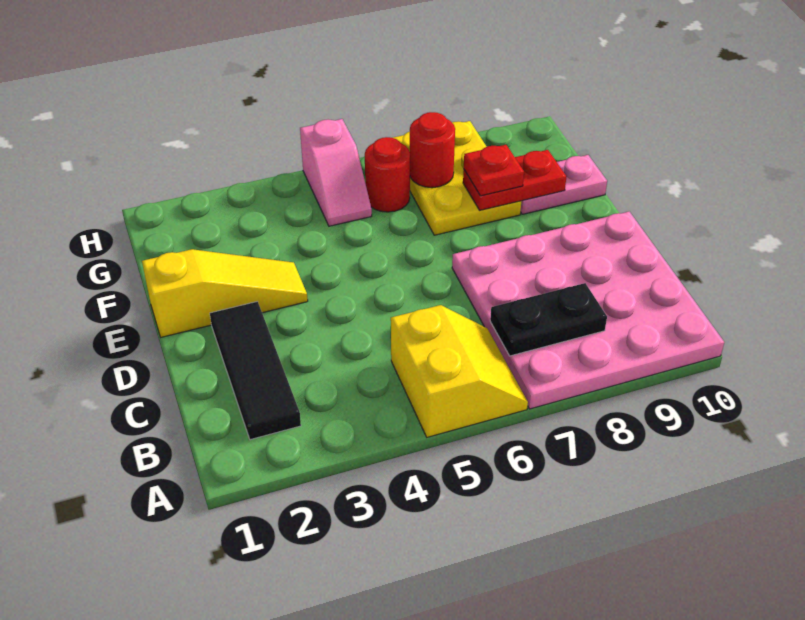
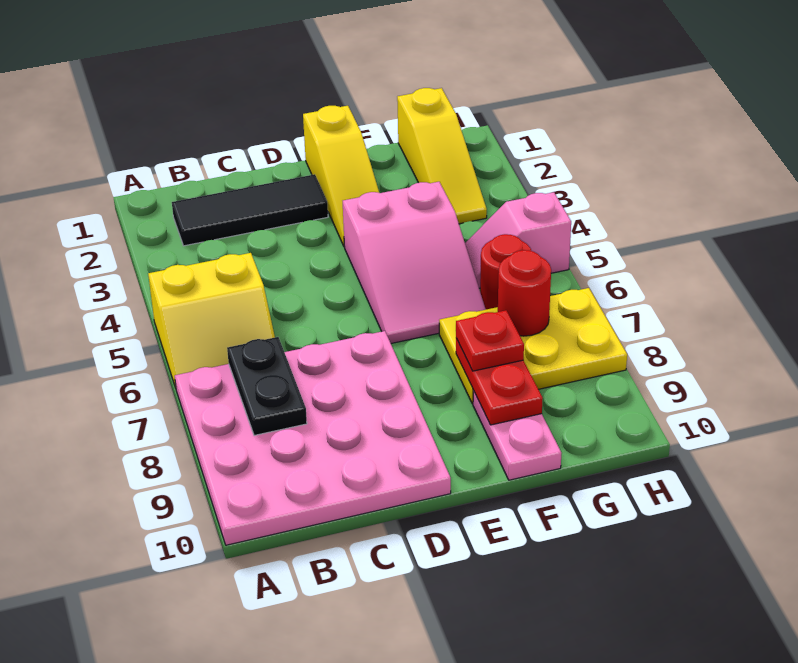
none -> pink slope E4:F6 level 1 top 4
none -> yellow slope G1:G3 level 1 top 1

